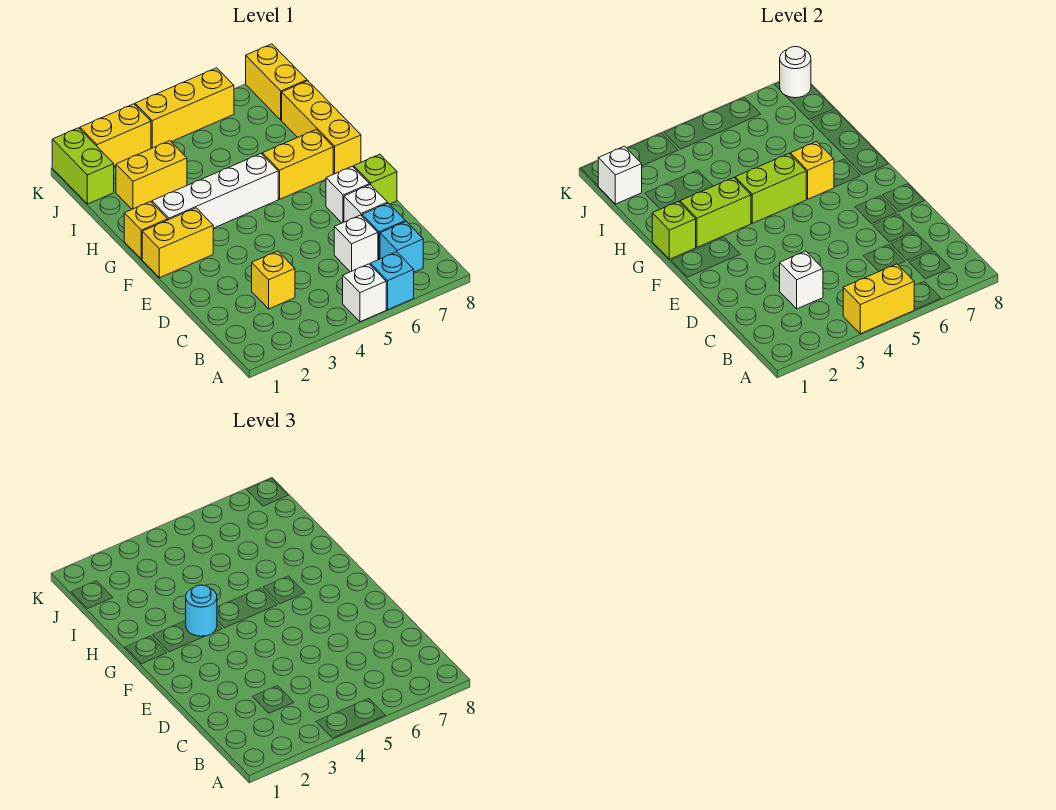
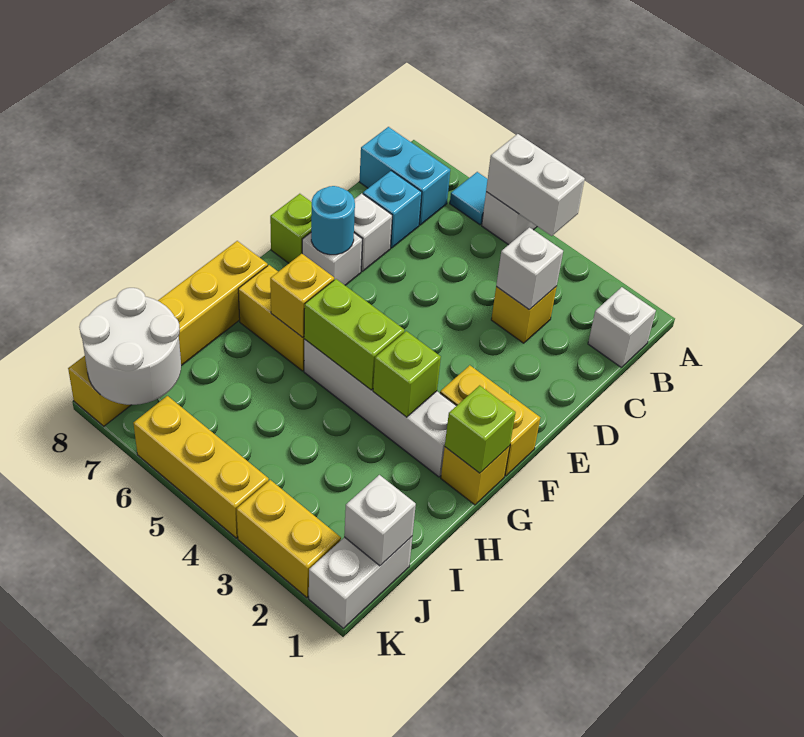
yellow brick A4:A5 level 2 -> white brick A4:A5 level 2
cyan brick A6 level 1 -> cyan tile A6 level 1
cyan brick B7 level 1 -> cyan brick B7:B8 level 1
white brick C6 level 1 -> white brick B1 level 1
lime brick G2:G3 level 2 -> lime brick G3 level 2
cyan round brick G3 level 3 -> cyan round brick E7 level 2
yellow brick I2:I3 level 1 -> none
lime brick J1:K1 level 1 -> white brick J1:K1 level 1
white round brick K8 level 2 -> white round brick J7:K8 level 2

